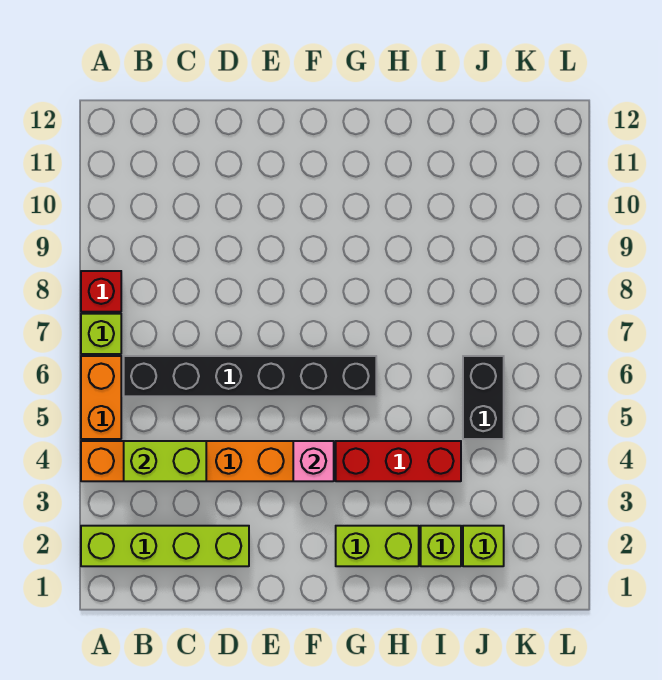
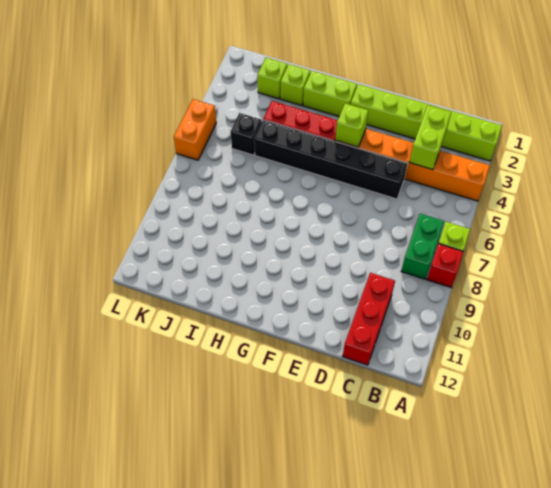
lime brick A2:D2 level 1 -> lime brick A2:F2 level 1
orange brick A5:A6 level 1 -> orange brick L5:L6 level 1
lime brick B4:C4 level 2 -> lime brick C3:C4 level 2
black brick B6:G6 level 1 -> black brick D5:I5 level 1
none -> green brick B7:B8 level 1
none -> red brick C10:C12 level 1
pink brick F4 level 2 -> lime brick F4 level 2
black brick J5:J6 level 1 -> black brick J5 level 1

